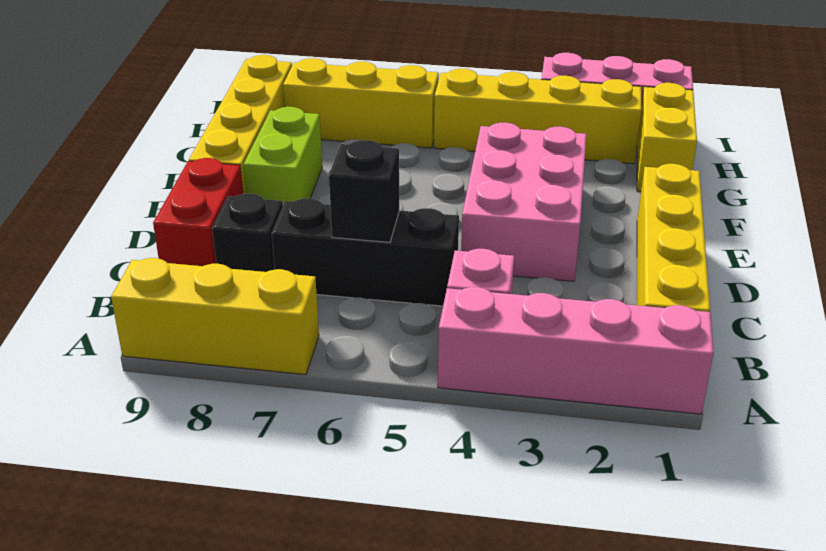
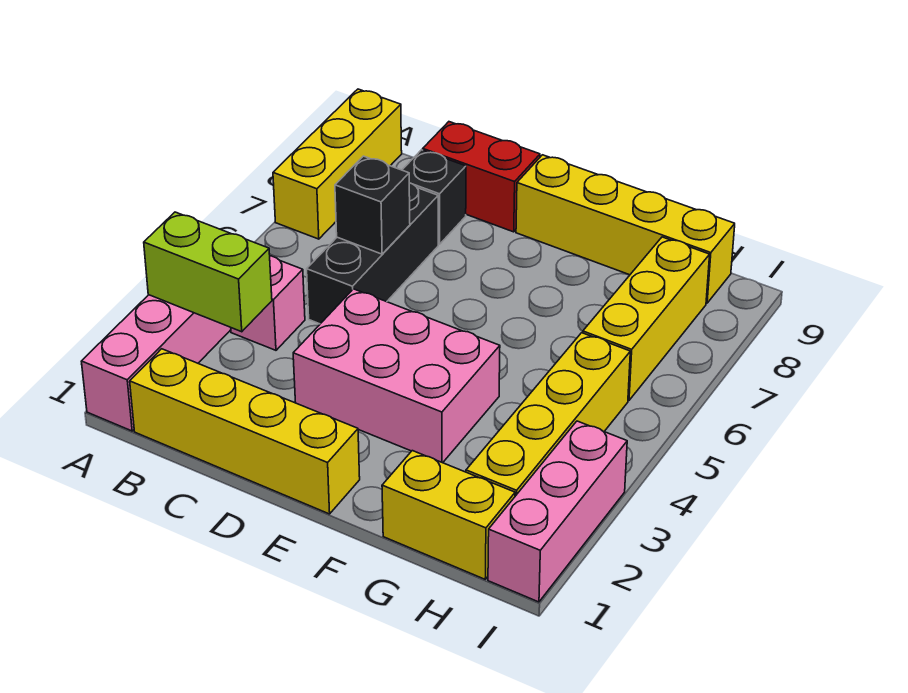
lime brick E8:F8 level 1 -> lime brick A3:B3 level 2

